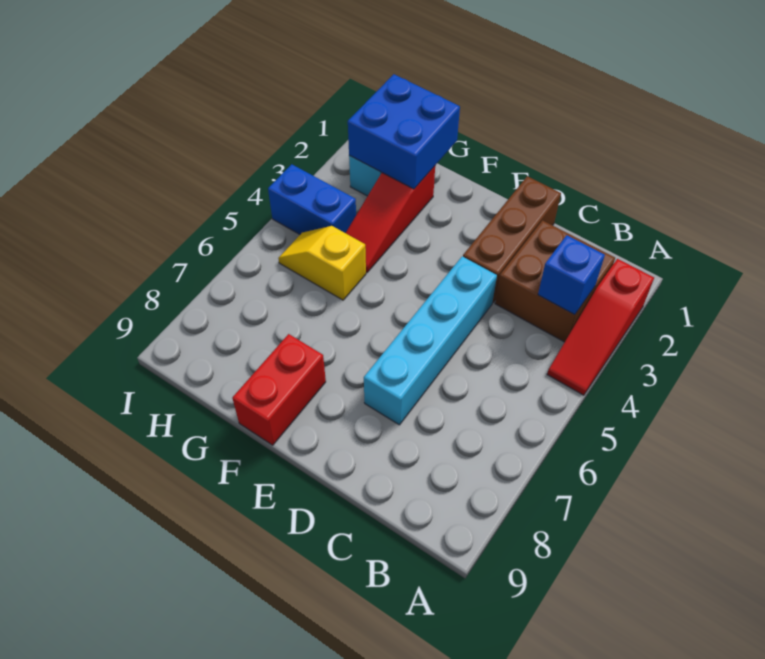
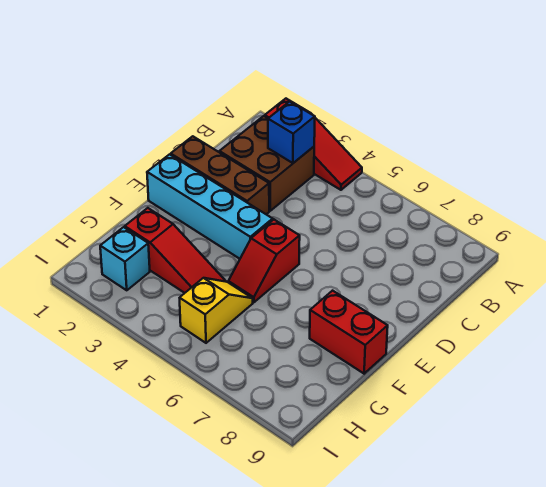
cyan brick D4:D7 level 1 -> cyan brick E1:E4 level 1
none -> red slope E5:F5 level 1 top E
blue brick G1:H2 level 2 -> none
yellow slope G5:H5 level 1 top G -> yellow slope G5:H5 level 1 top H
blue brick H4:I4 level 1 -> none

